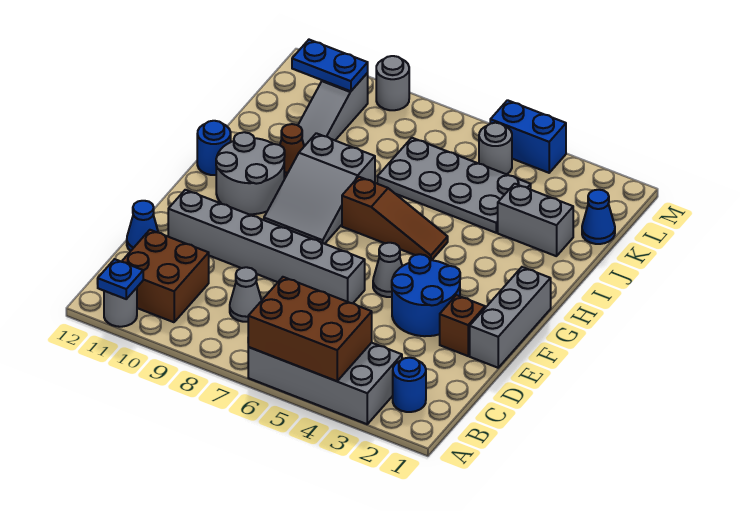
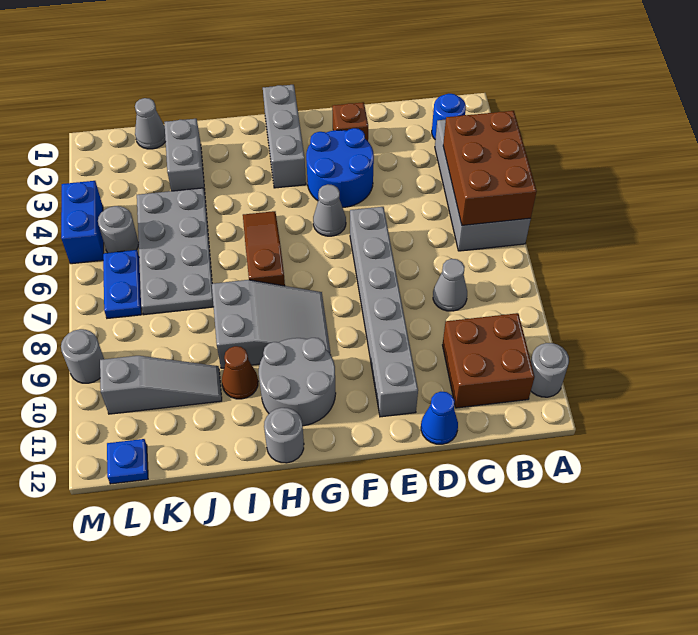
blue plate A11 level 2 -> blue plate L12 level 1
grey brick E1:G1 level 1 -> grey brick G1:G3 level 1
blue round brick H12 level 1 -> grey round brick H12 level 1
blue cone K1 level 1 -> grey cone K1 level 1
blue plate L10:L11 level 2 -> blue plate L6:L7 level 1

